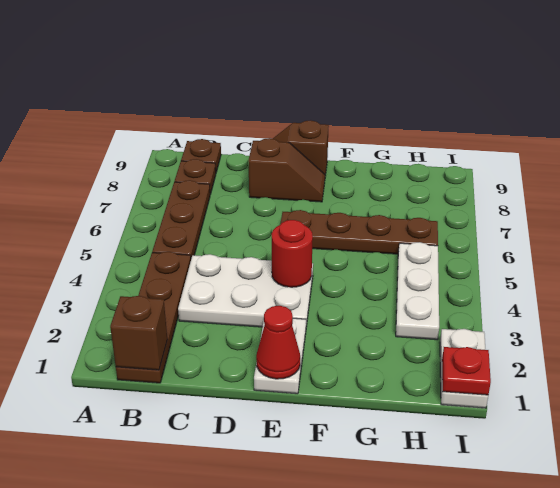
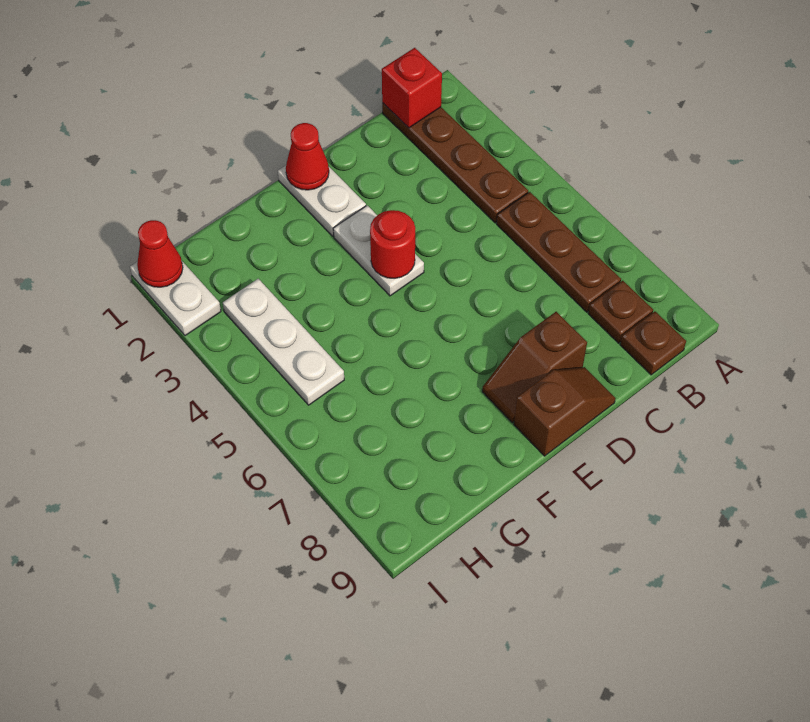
brown brick B1 level 2 -> red brick B1 level 2
white plate C3:E4 level 1 -> white plate E3:E4 level 1
brown plate E6:H6 level 1 -> none
red plate I1 level 2 -> red cone I1 level 2

